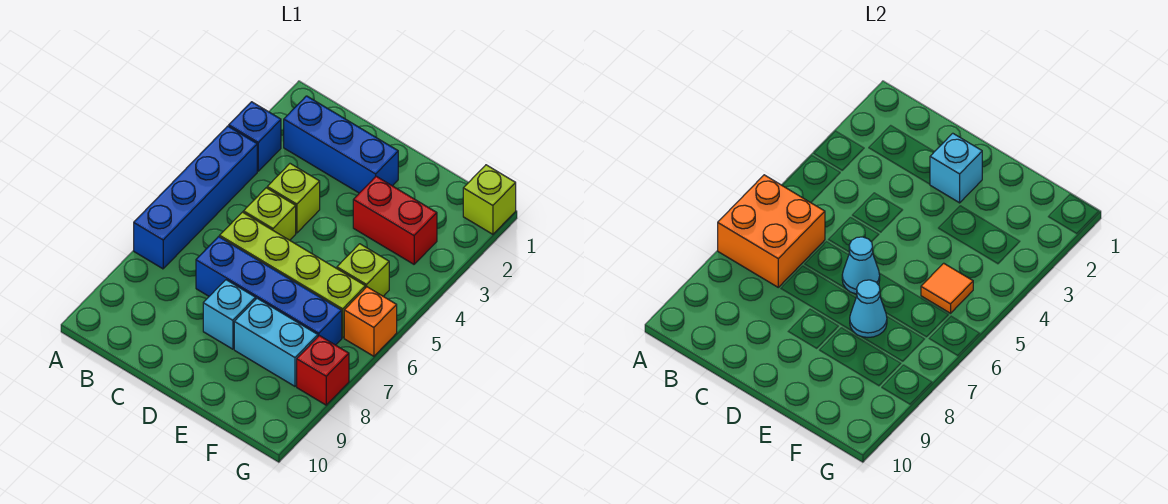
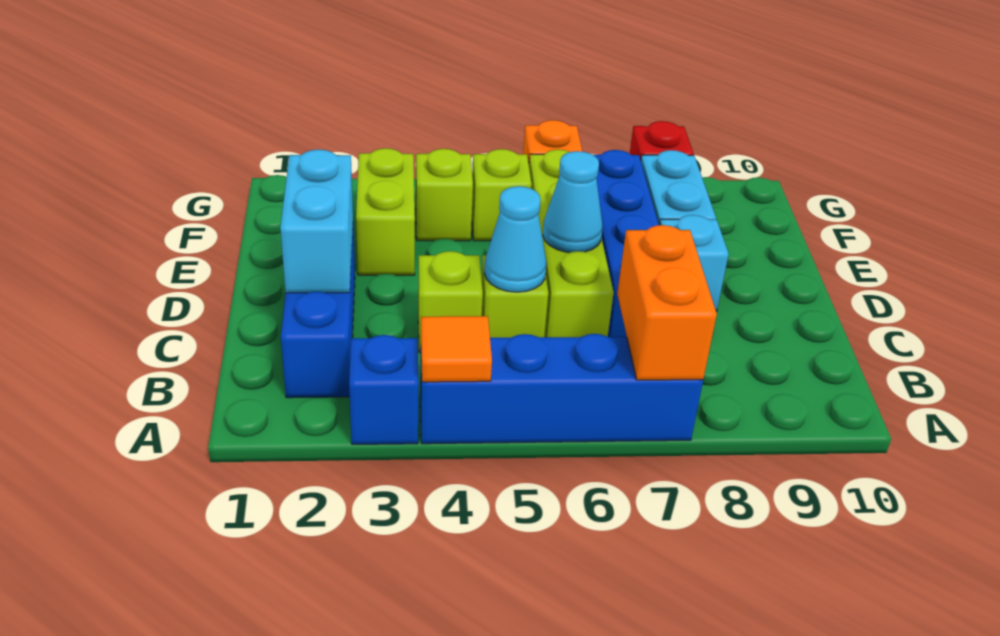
orange brick A6:B7 level 2 -> orange brick A7:B7 level 2
cyan brick D2 level 2 -> cyan brick C2:D2 level 2
red brick E3:F3 level 1 -> lime brick E3:F3 level 1
cyan cone E7 level 2 -> cyan cone C5 level 2
orange tile F5 level 2 -> orange tile A4 level 2
lime brick G1 level 1 -> lime brick F4 level 1

